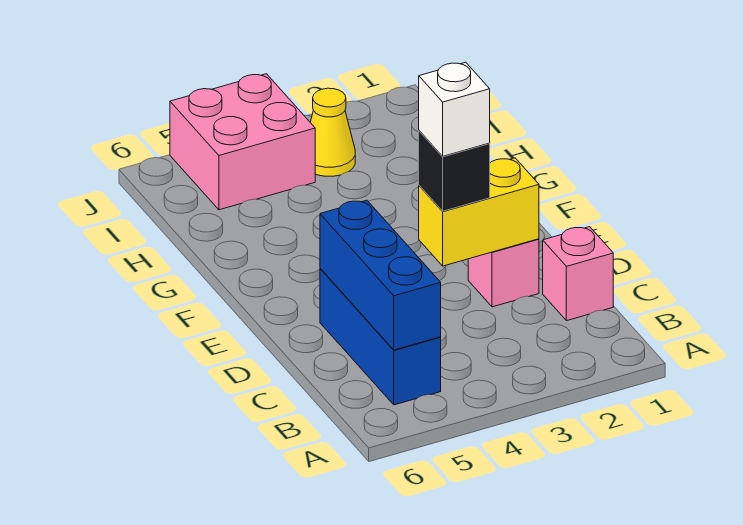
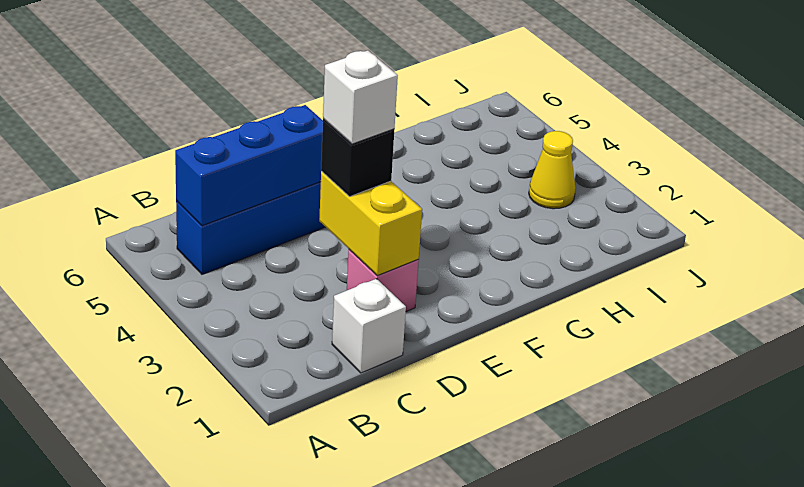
pink brick C1 level 1 -> white brick C1 level 1
pink brick I4:J5 level 1 -> none

